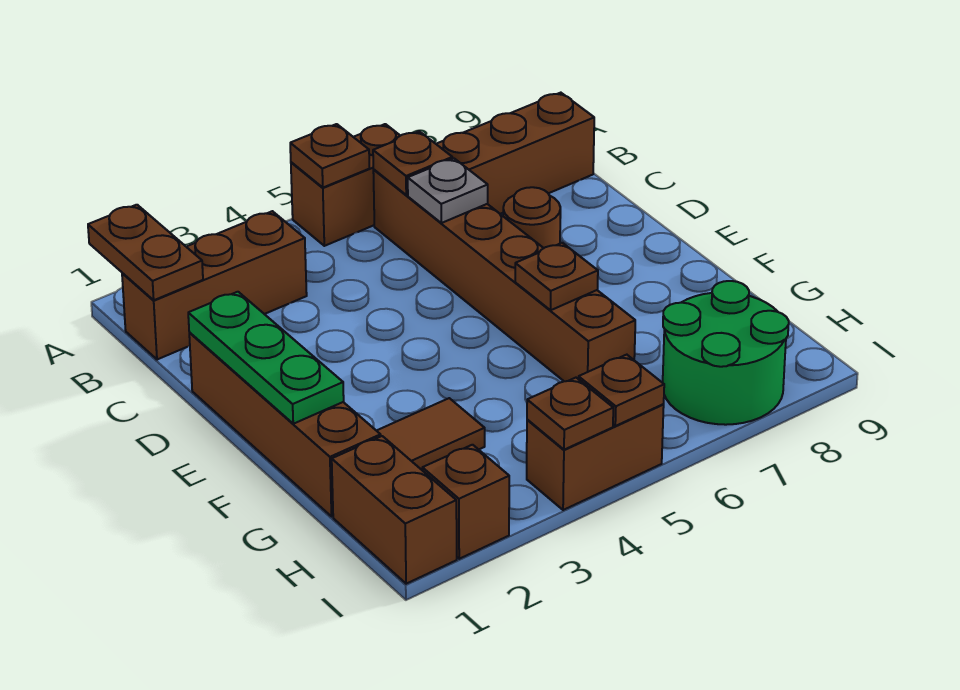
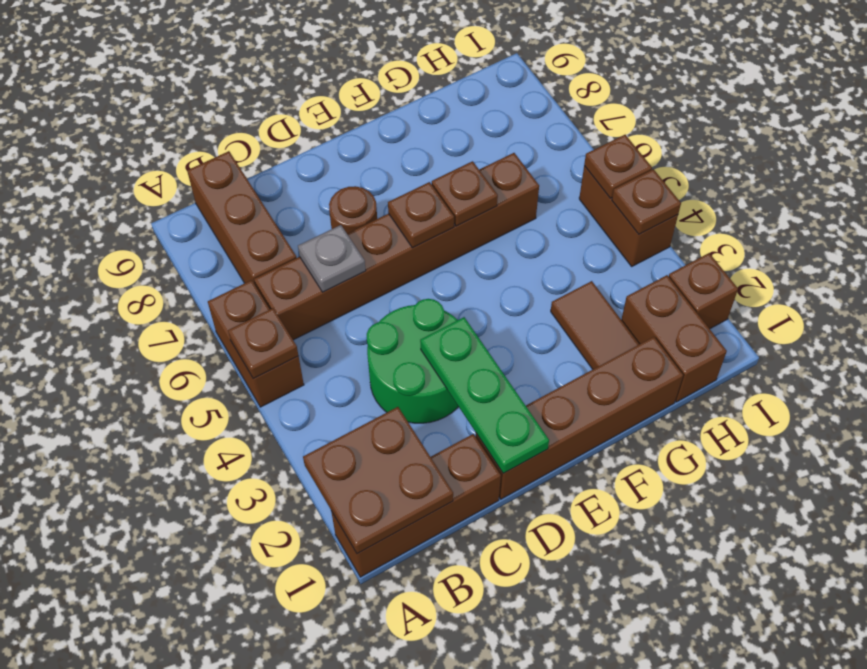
brown plate A1:B1 level 2 -> brown plate A1:B2 level 2
brown brick B1:B3 level 1 -> brown brick A1:C1 level 1
brown plate B6 level 2 -> brown plate E6 level 2
green plate D1:F1 level 2 -> green plate D1:D3 level 2
brown brick H1:I1 level 1 -> brown brick H1:H2 level 1
green round brick H7:I8 level 1 -> green round brick C3:D4 level 1

